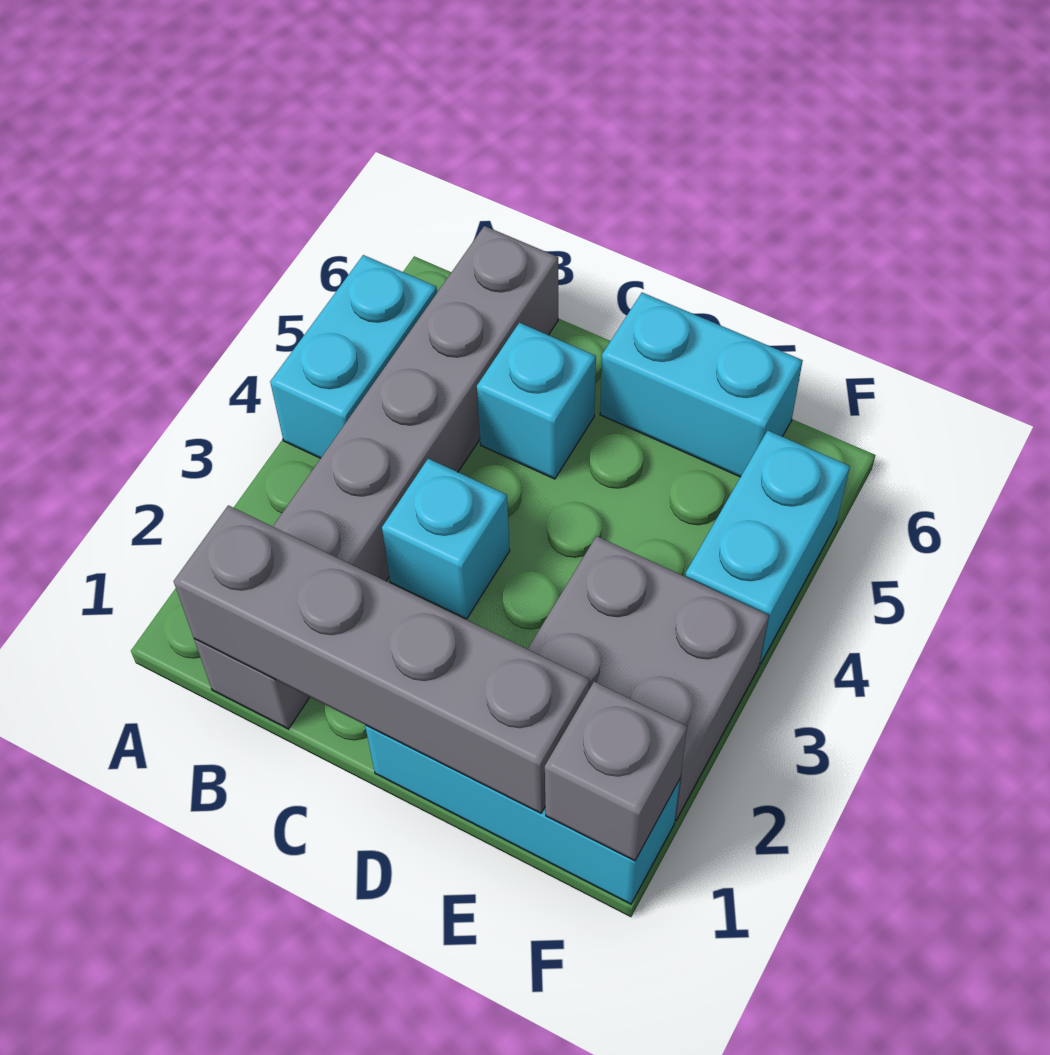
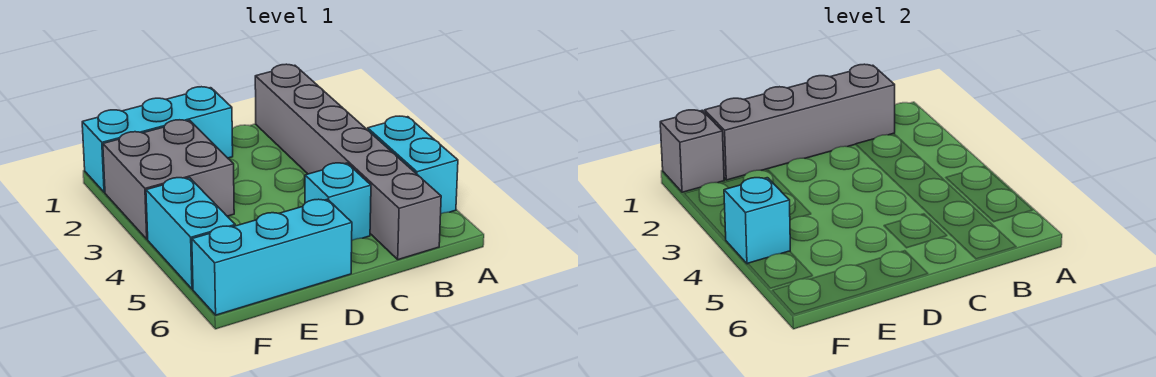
cyan brick C3 level 1 -> cyan brick F4 level 2
cyan brick D6:E6 level 1 -> cyan brick D6:F6 level 1

